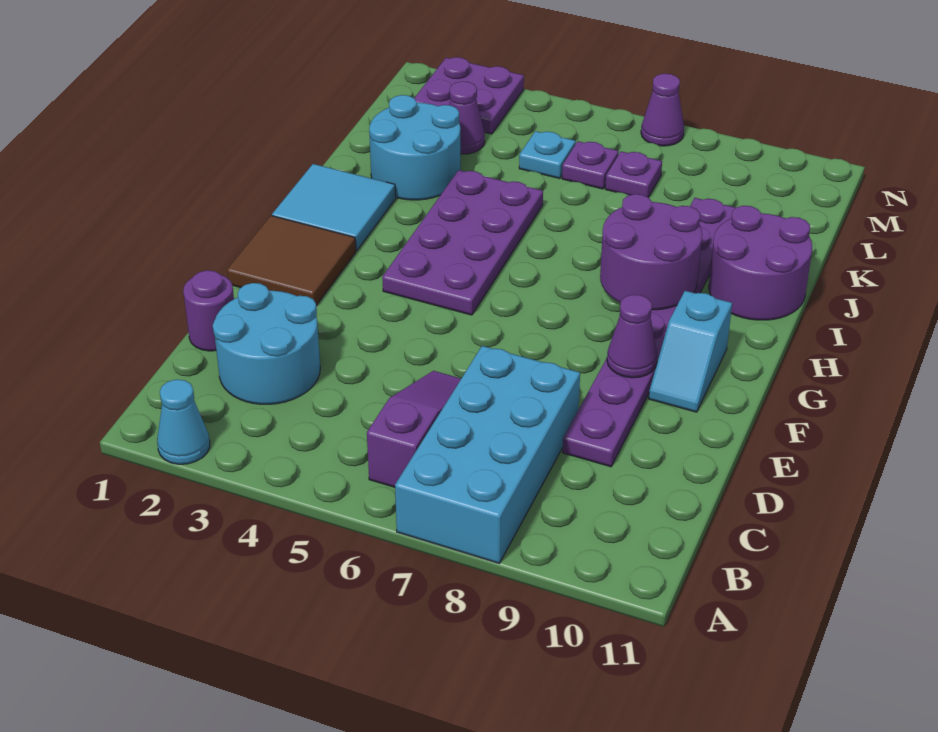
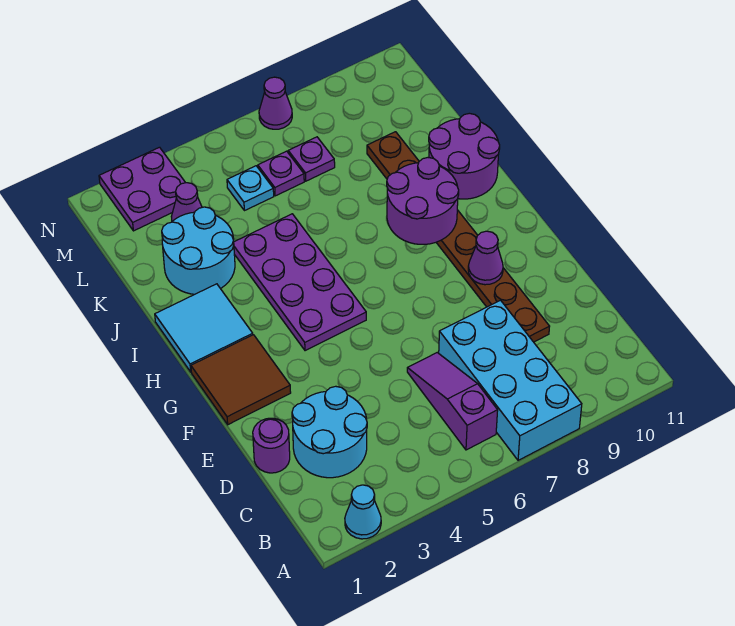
purple plate D9:K9 level 1 -> brown plate D9:K9 level 1
cyan slope F10:G10 level 1 top G -> none

